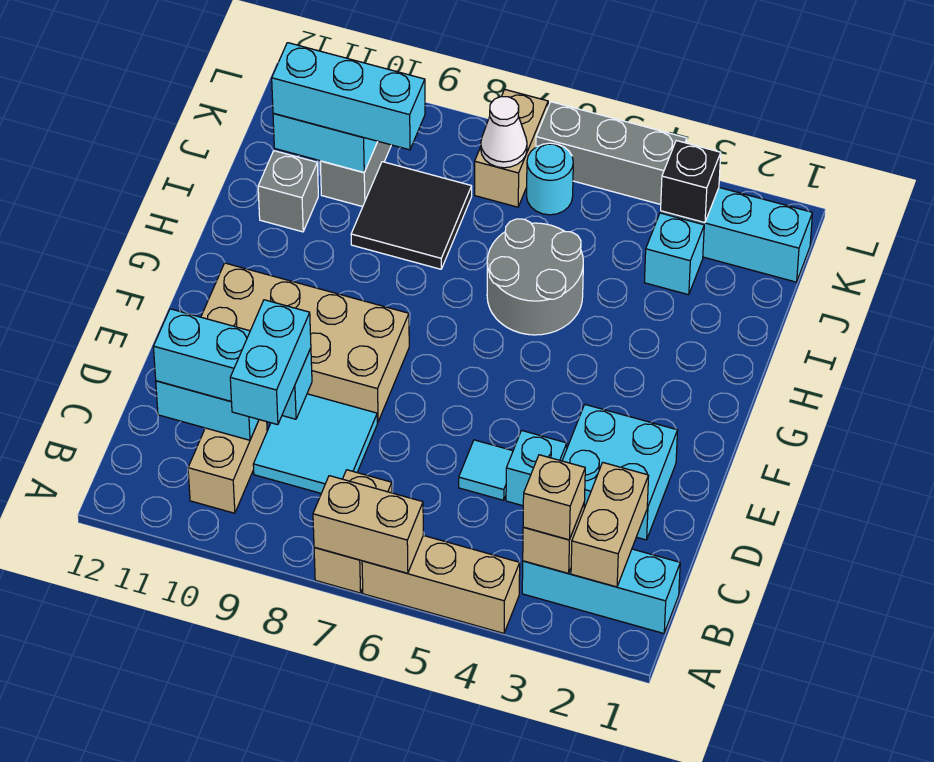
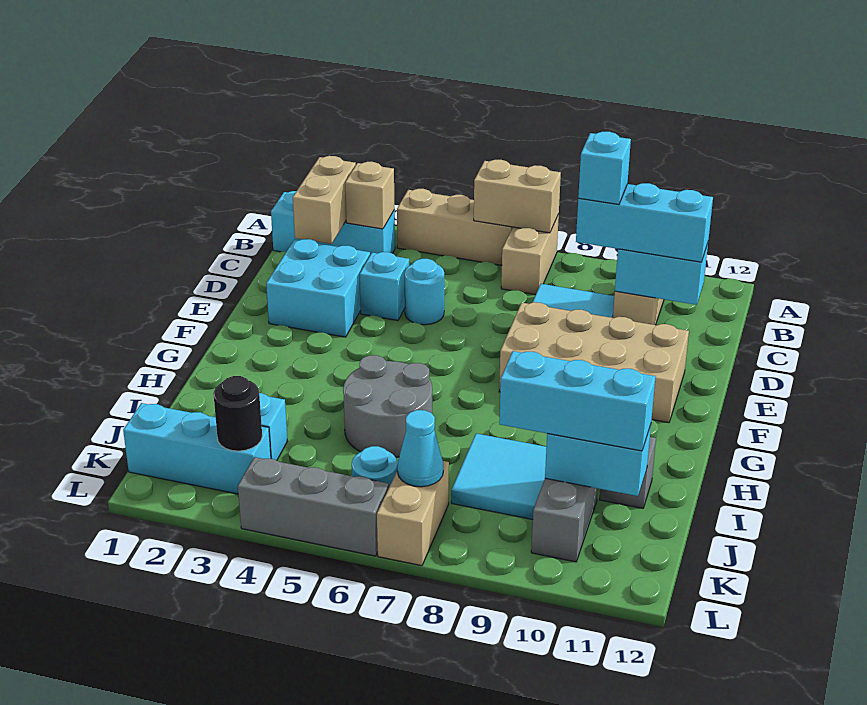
tan brick B3 level 3 -> none
cyan brick B9:C9 level 4 -> cyan brick C9 level 4
cyan tile D5 level 1 -> cyan round brick D5 level 1
black tile I8:J9 level 1 -> cyan tile I8:J9 level 1
black brick K3 level 2 -> black round brick K3 level 2
white cone K7 level 2 -> cyan cone K7 level 2

